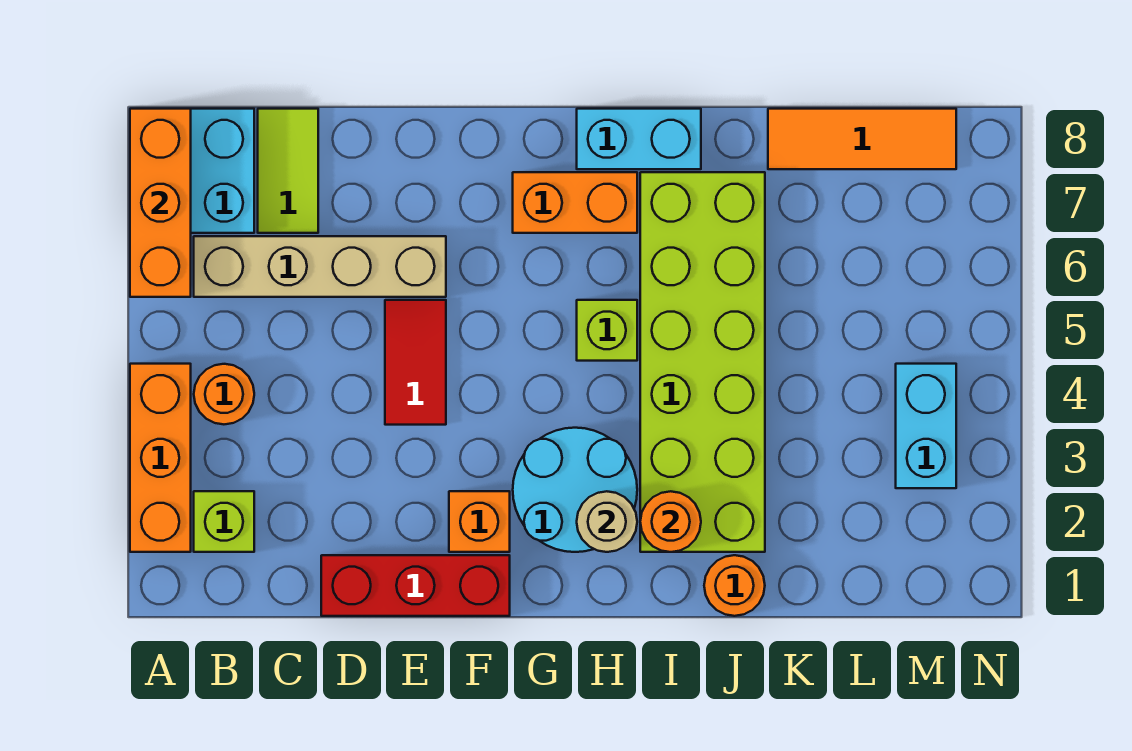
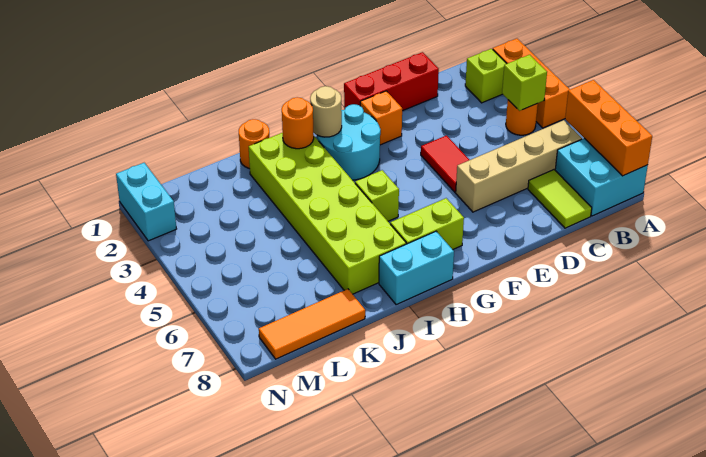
none -> lime brick B4 level 2
orange brick G7:H7 level 1 -> lime brick G7:H7 level 1
cyan brick M3:M4 level 1 -> cyan brick N1:N2 level 1

